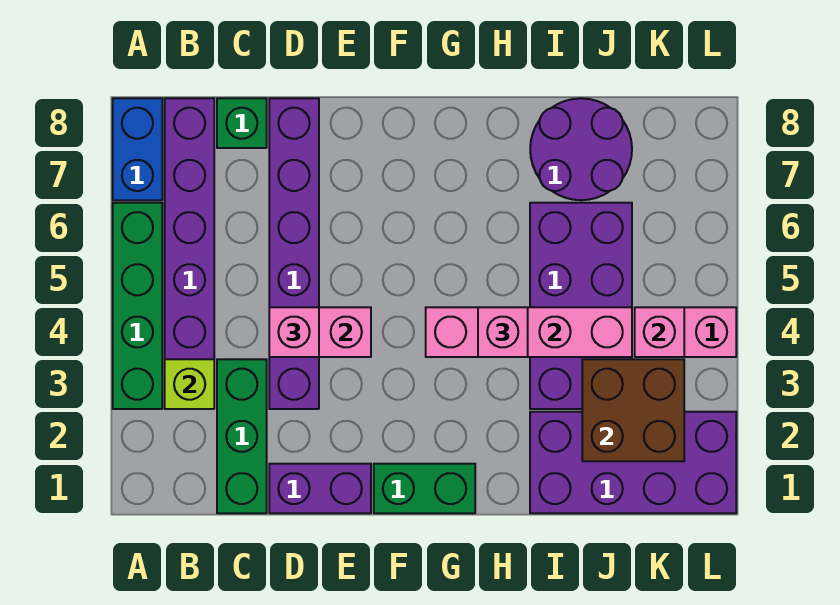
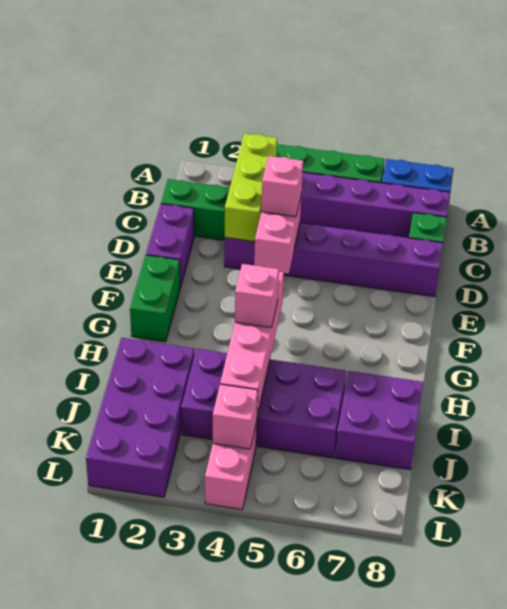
lime brick B3 level 2 -> lime brick B3:D3 level 2
purple round brick I7:J8 level 1 -> purple brick I7:J8 level 1
brown brick J2:K3 level 2 -> none

